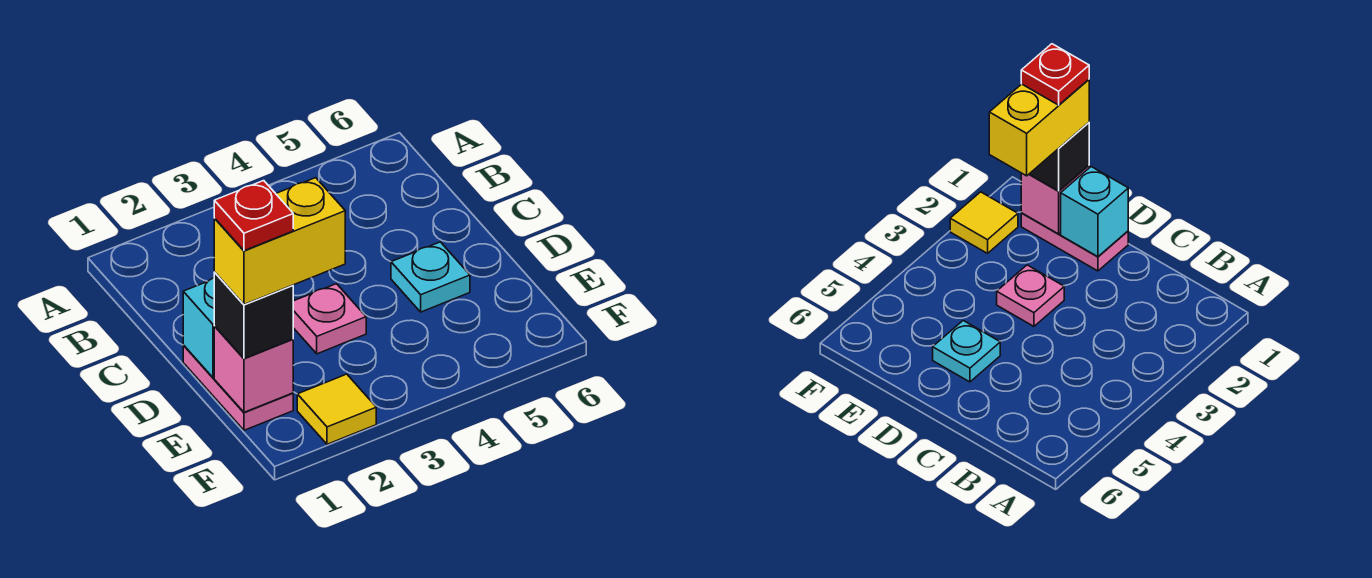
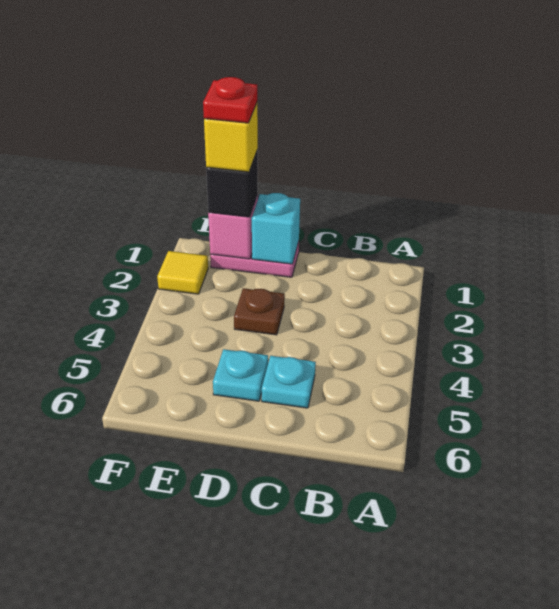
none -> cyan plate C5 level 1
pink plate D3 level 1 -> brown plate D3 level 1
yellow brick E1:E2 level 4 -> yellow brick E1 level 4

